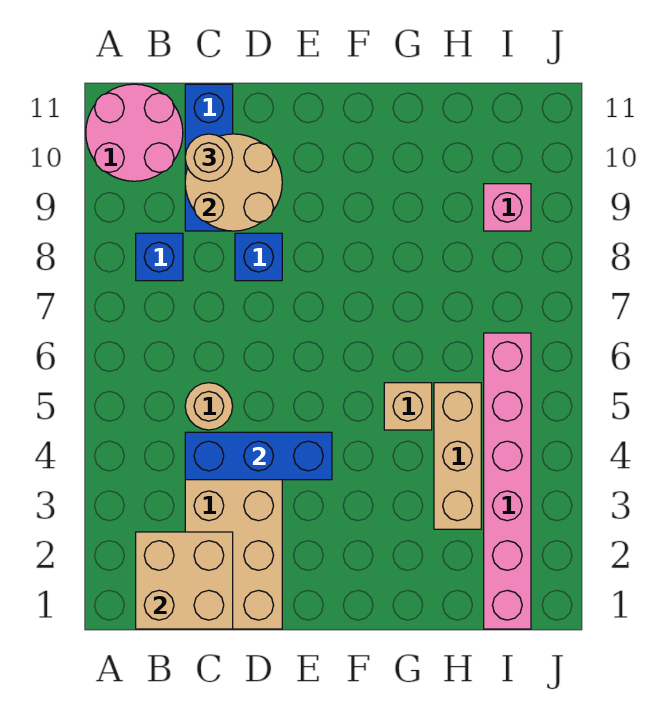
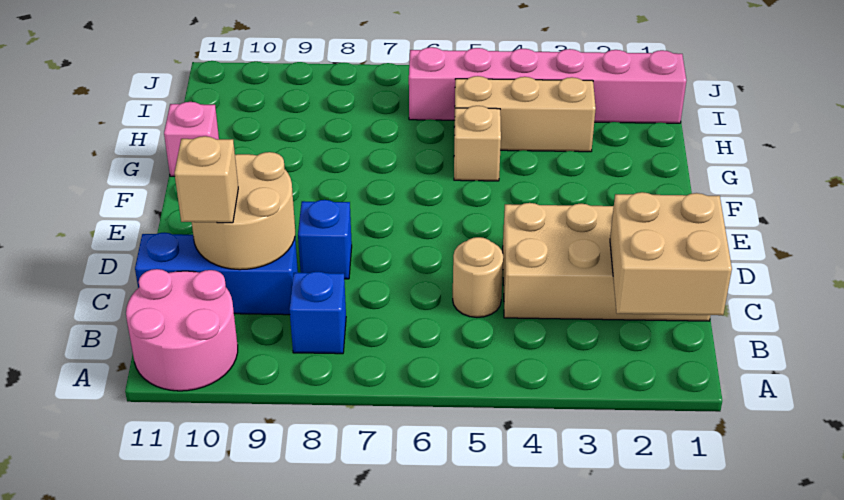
blue brick C4:E4 level 2 -> none
tan round brick C10 level 3 -> tan brick C10 level 3
pink brick I9 level 1 -> pink brick G11 level 1

